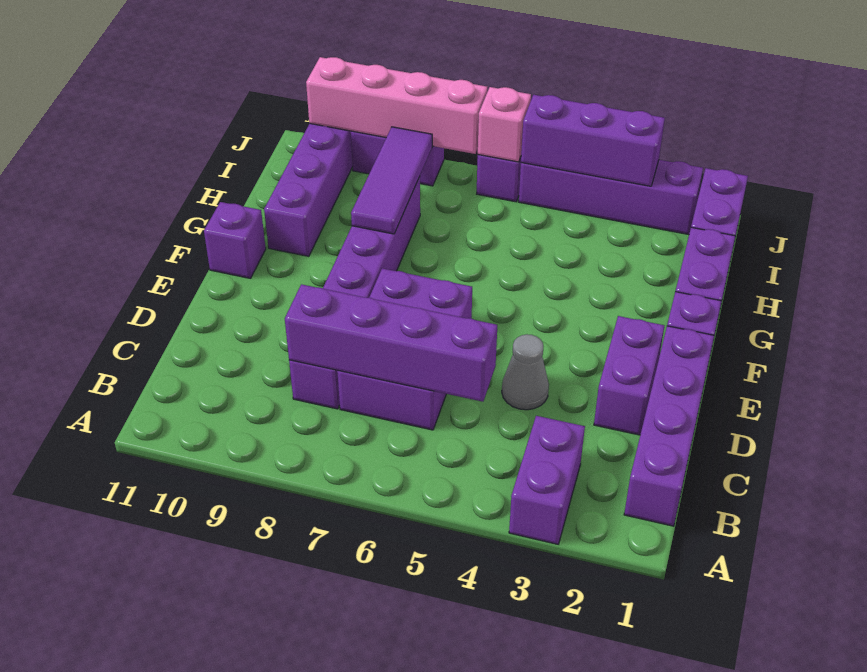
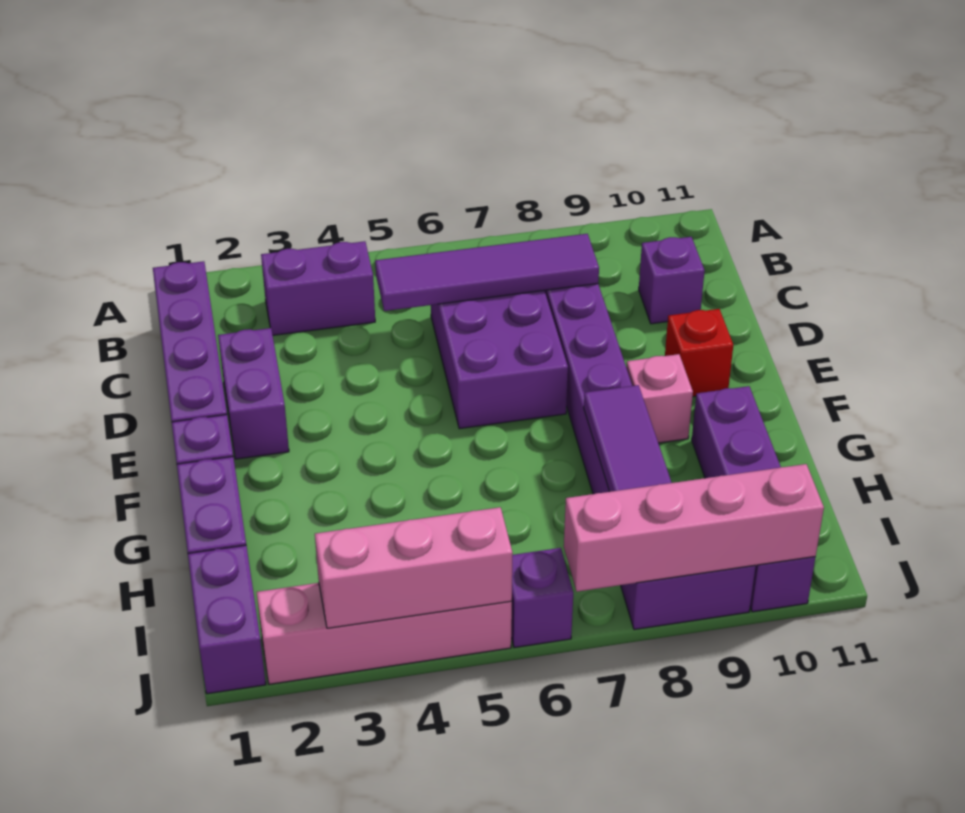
purple brick A3:B3 level 1 -> purple brick B3:B4 level 1
purple brick C5:C8 level 2 -> purple tile C5:C8 level 2
grey cone D4 level 1 -> none
none -> red brick E10 level 1
purple brick F11 level 1 -> purple brick C10 level 1
purple brick J2:J5 level 1 -> pink brick J2:J5 level 1
purple brick J3:J5 level 2 -> pink brick J3:J5 level 2
pink brick J6 level 2 -> pink brick F9 level 1

